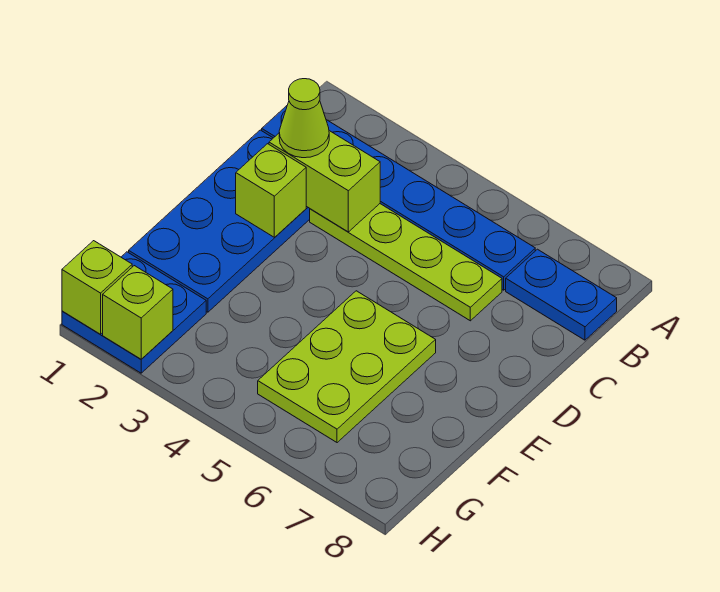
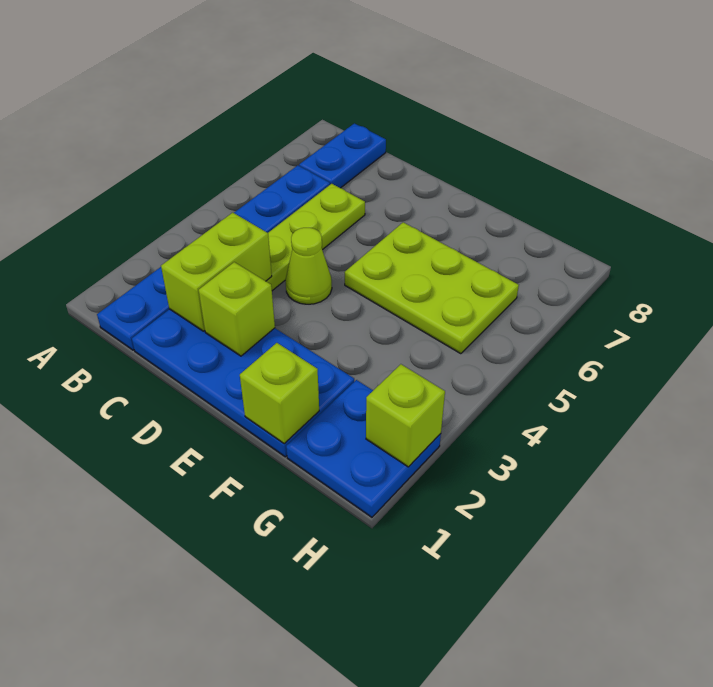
lime cone C2 level 3 -> lime cone D4 level 1
lime brick H1 level 2 -> lime brick F1 level 2

